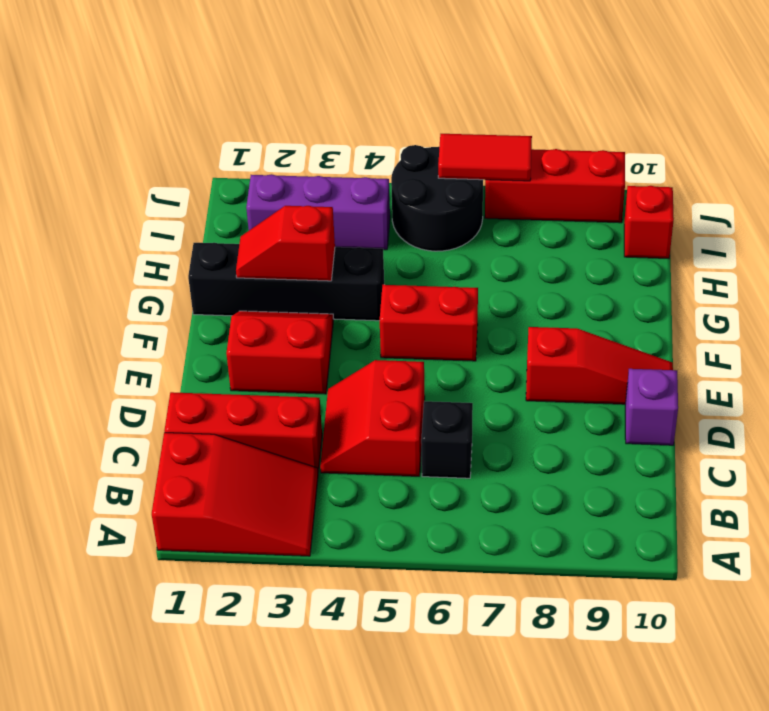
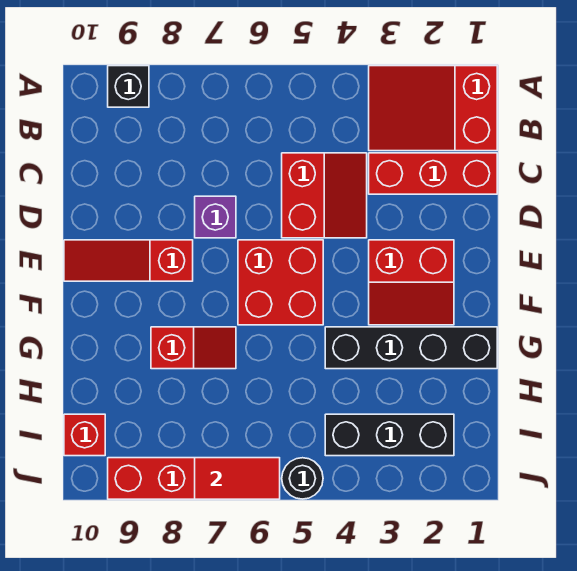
black brick C6 level 1 -> black brick A9 level 1
purple brick D10 level 1 -> purple brick D7 level 1
red brick F5:F6 level 1 -> red brick E5:F6 level 1
red slope G2:G3 level 2 top 3 -> red slope G7:G8 level 1 top 8
purple brick I2:I4 level 1 -> black brick I2:I4 level 1
black round brick I5:J6 level 1 -> black round brick J5 level 1

